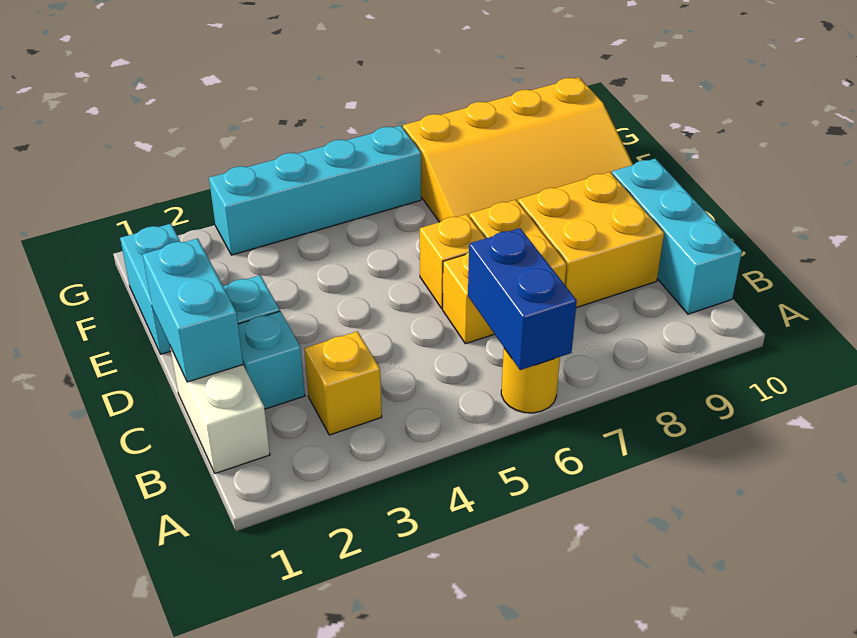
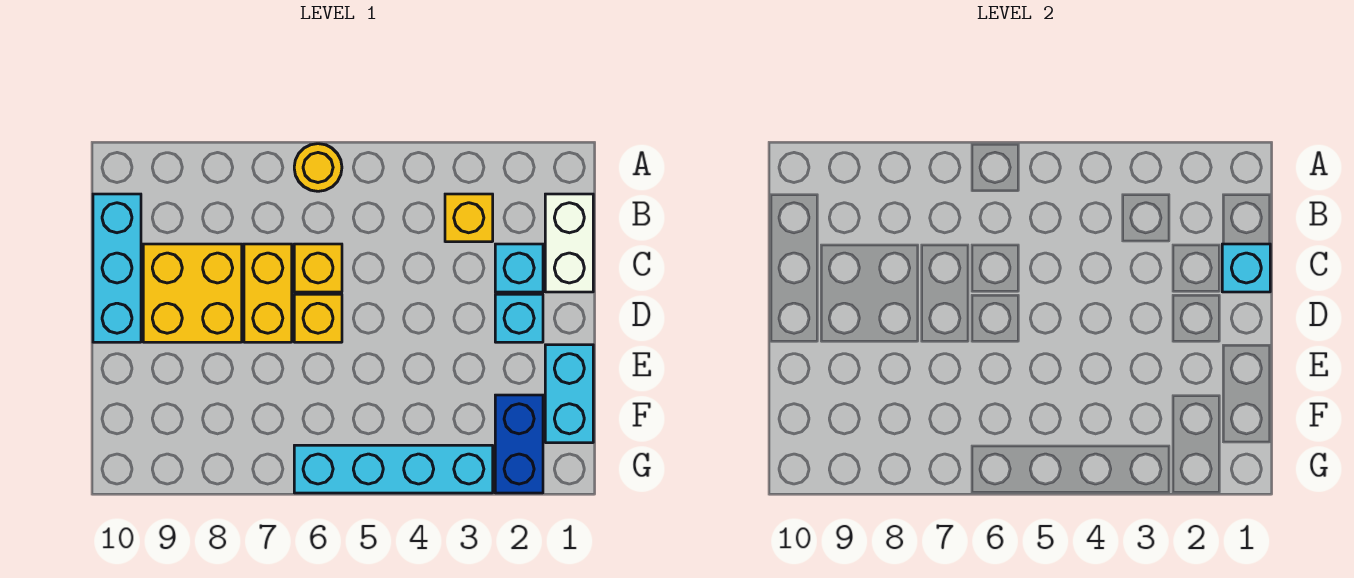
blue brick A6:B6 level 2 -> blue brick F2:G2 level 1
cyan brick C1:D1 level 2 -> cyan brick C1 level 2
yellow slope E7:G10 level 1 top G -> none

